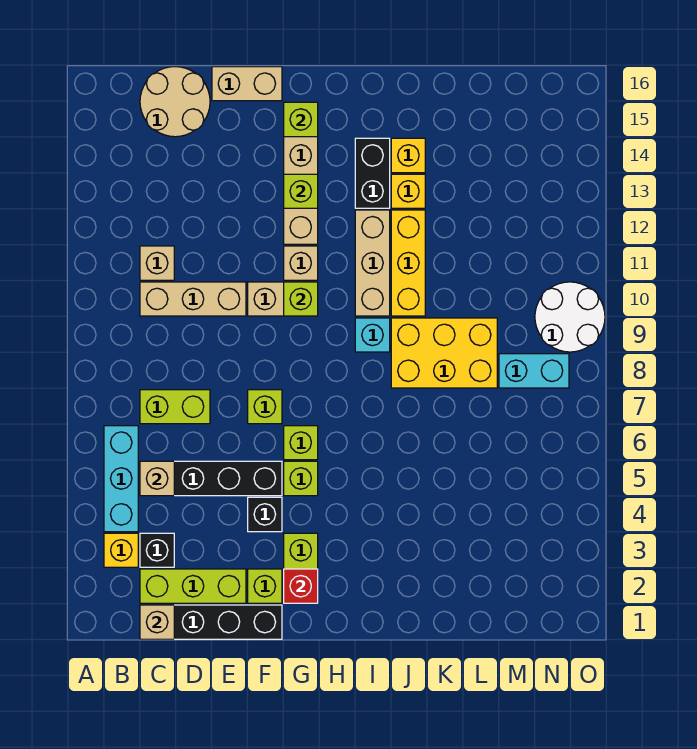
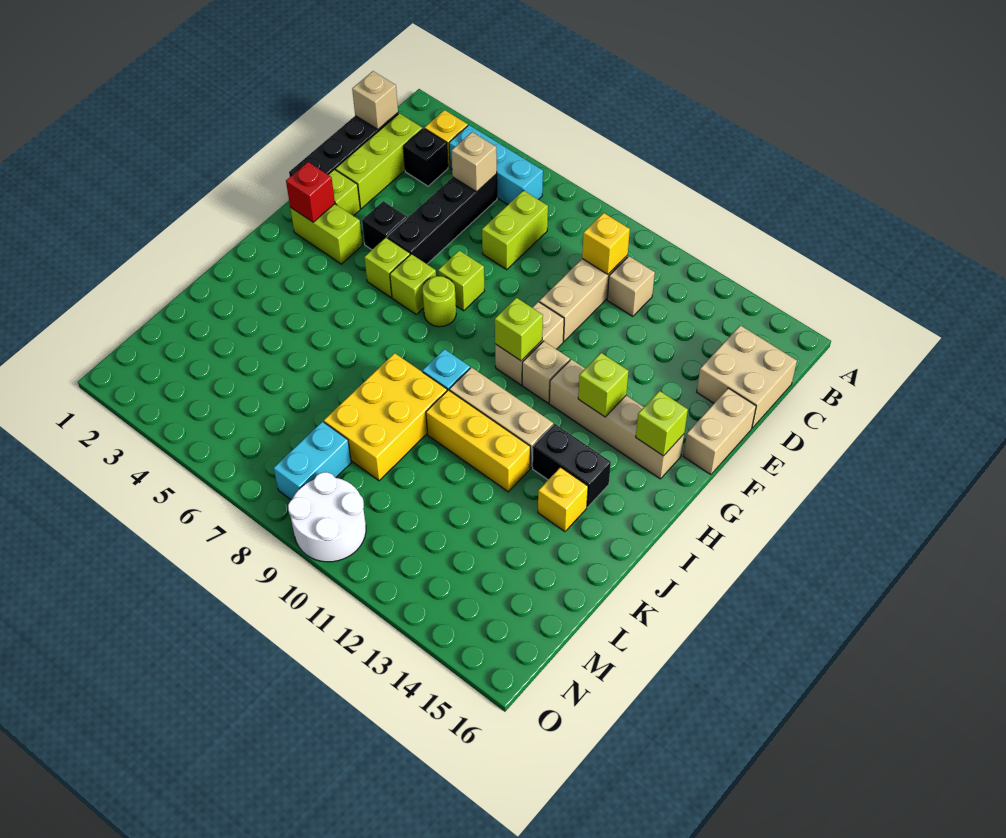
tan round brick C15:D16 level 1 -> tan brick C15:D16 level 1
none -> lime round brick G7 level 1
yellow brick J13 level 1 -> yellow brick C10 level 2

